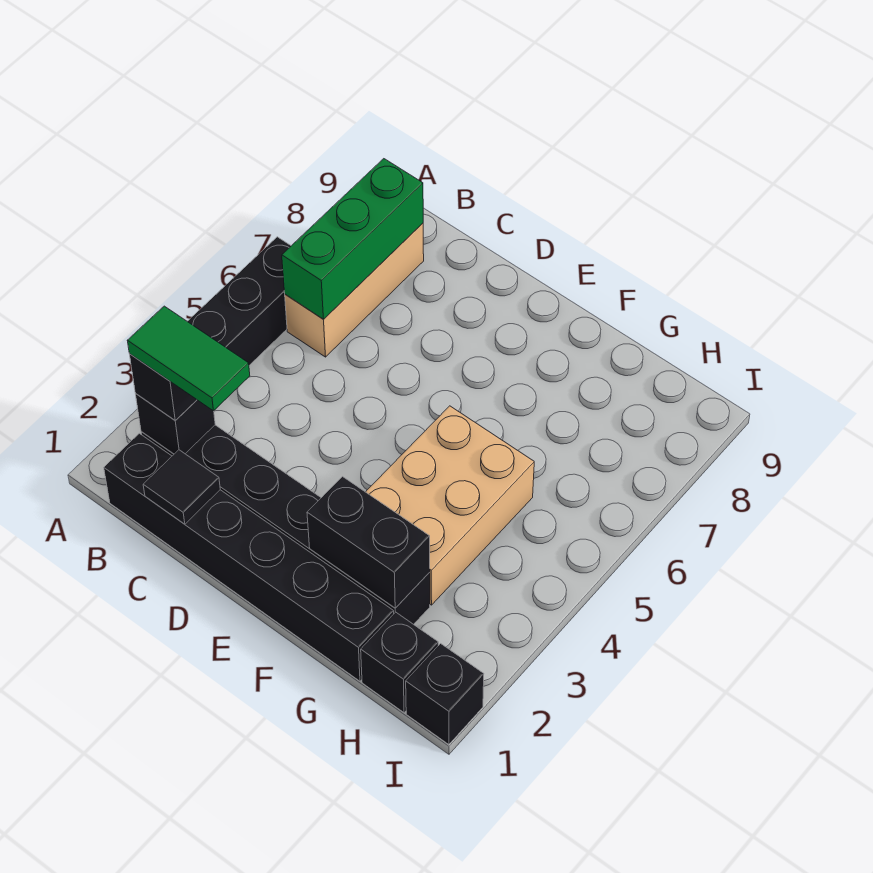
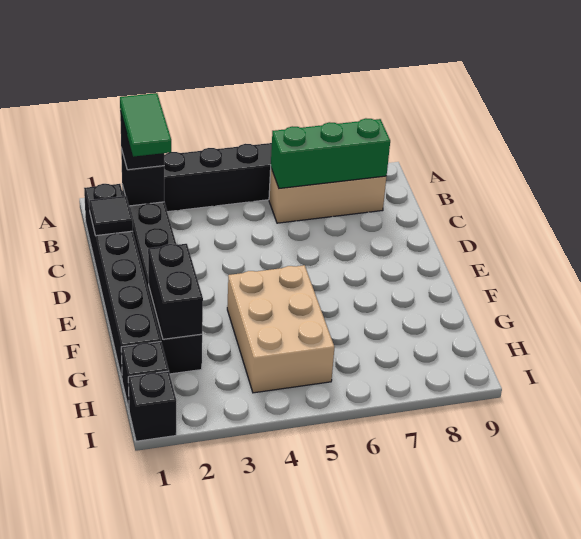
tan brick F3:G5 level 1 -> tan brick F4:H5 level 1

